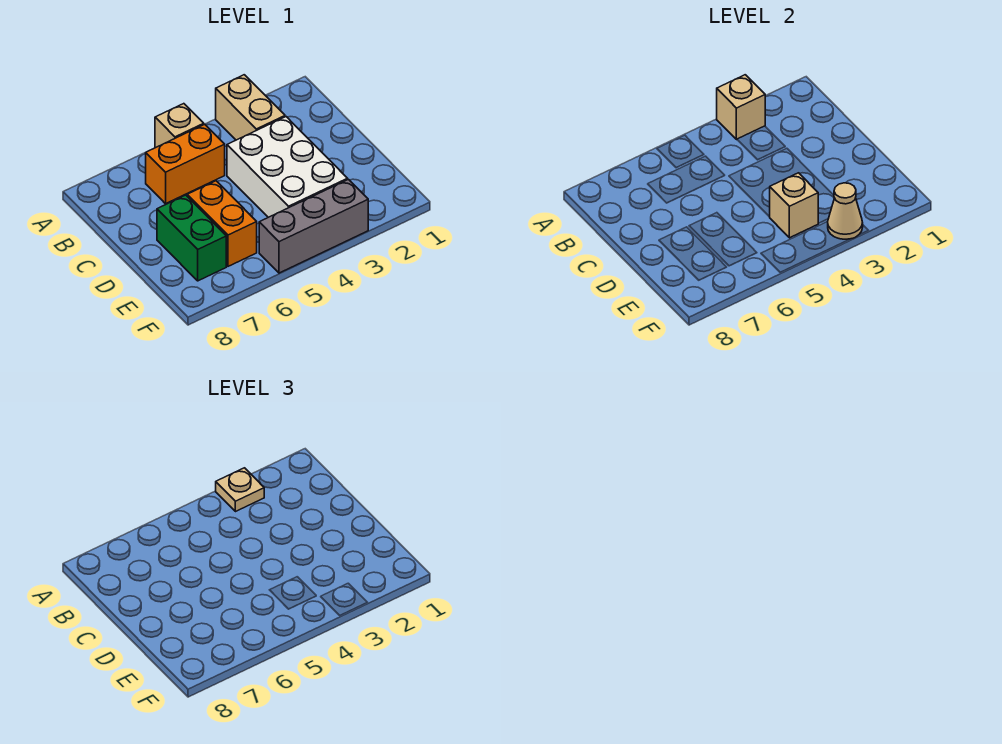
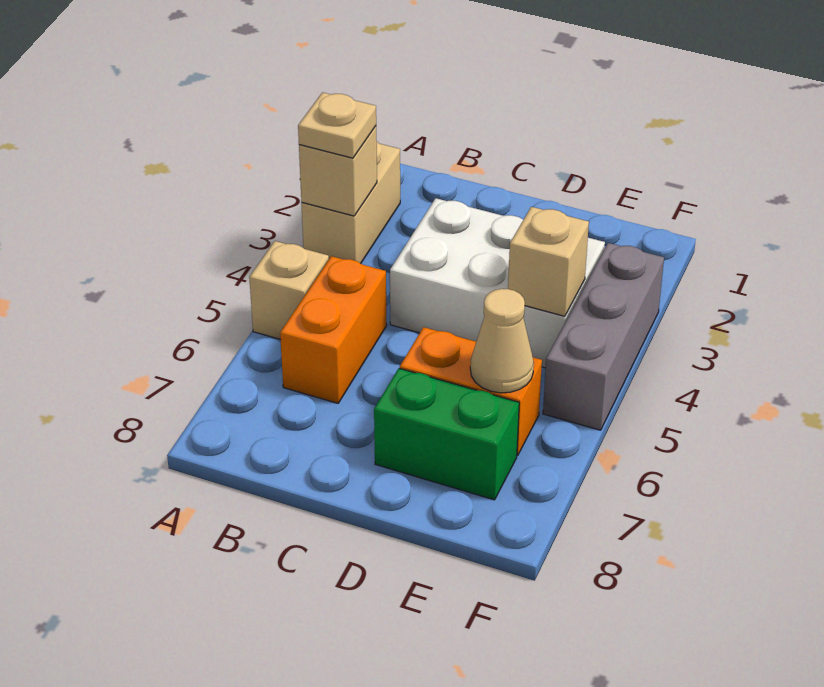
tan brick A3:B3 level 1 -> tan brick A2:A3 level 1
tan cone F3 level 2 -> tan cone E6 level 2

